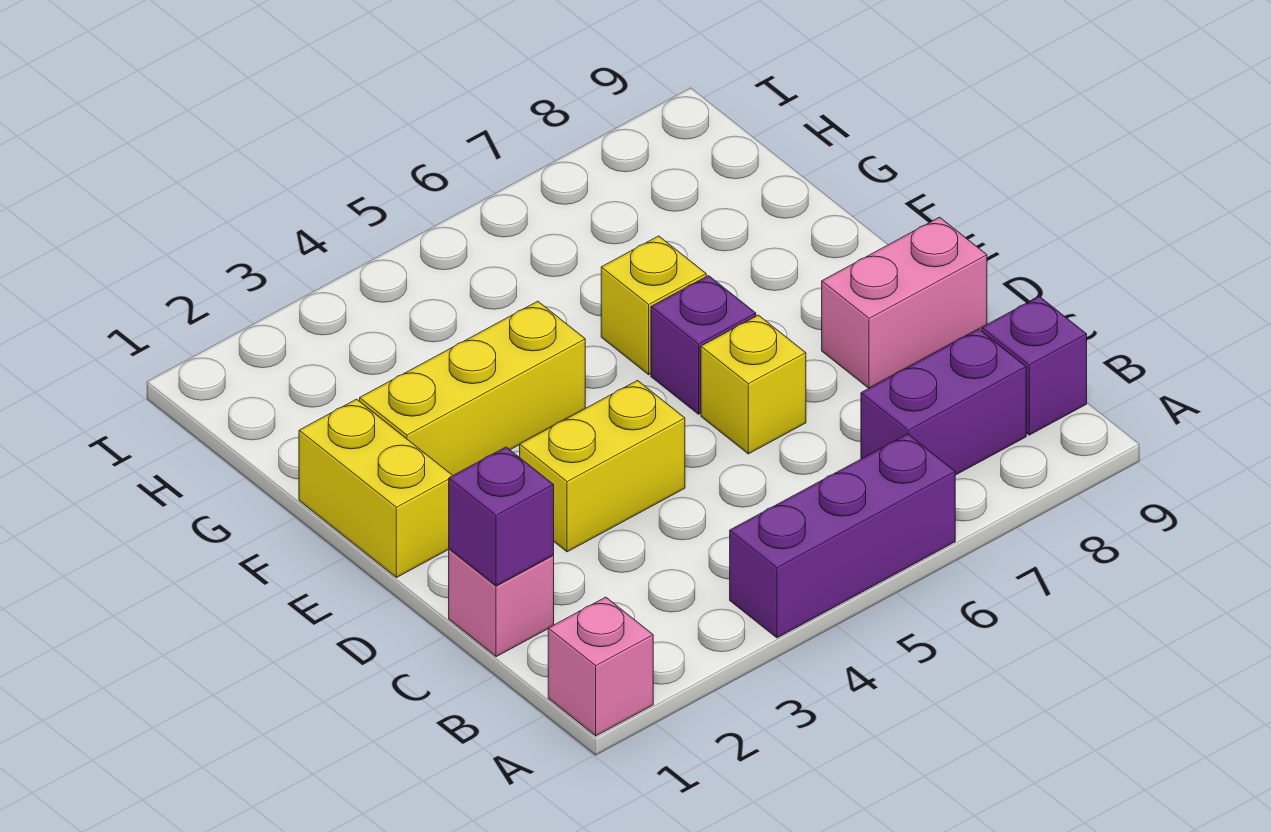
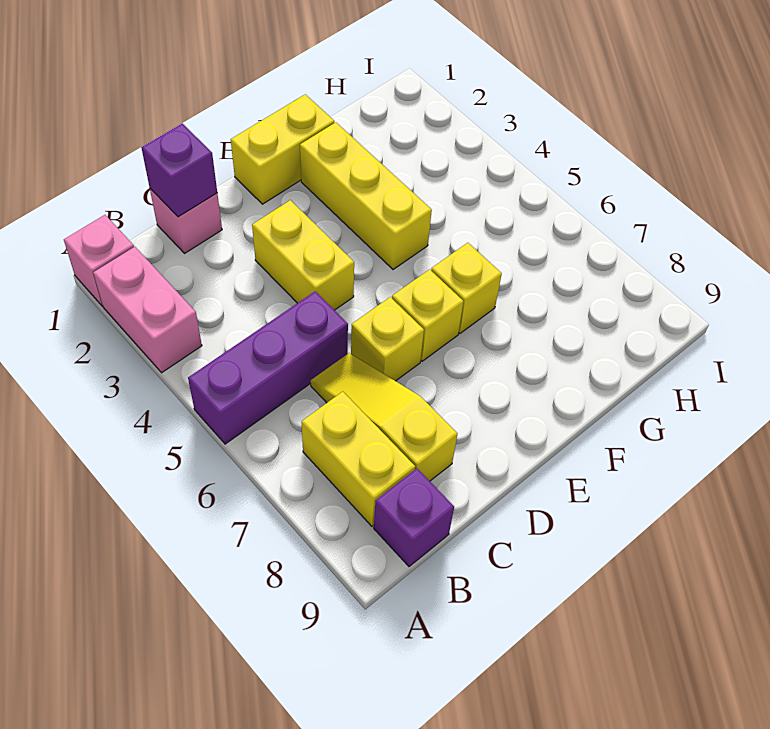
purple brick A4:A6 level 1 -> purple brick A5:C5 level 1
purple brick B7:B8 level 1 -> yellow brick B7:B8 level 1
none -> yellow slope C6:C8 level 1 top 8
pink brick D8:D9 level 1 -> pink brick A2:A3 level 1
purple brick E6 level 1 -> yellow brick E6 level 1

